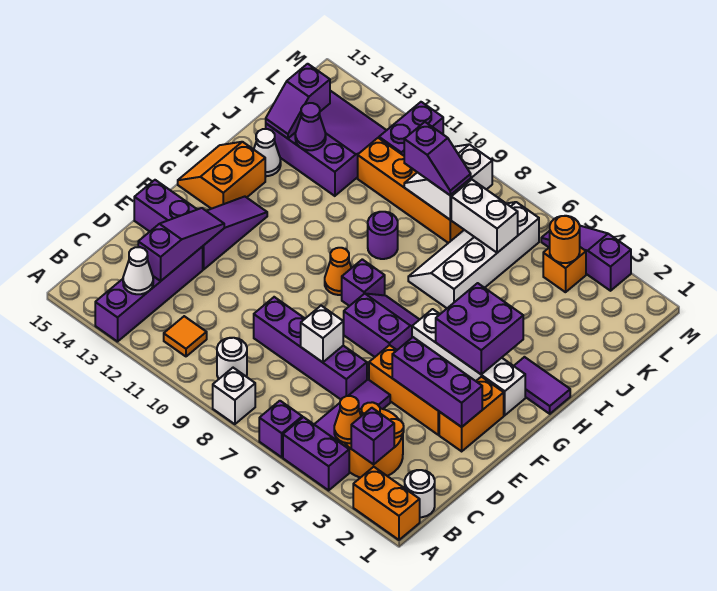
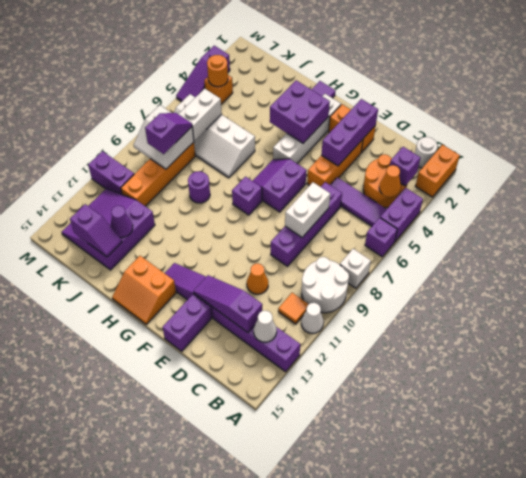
white round brick B9 level 1 -> white round brick A9:B10 level 1
white brick D7 level 2 -> white brick D7:D8 level 2
orange cone G9 level 1 -> orange cone D11 level 1
white cone I14 level 1 -> white cone A11 level 1

